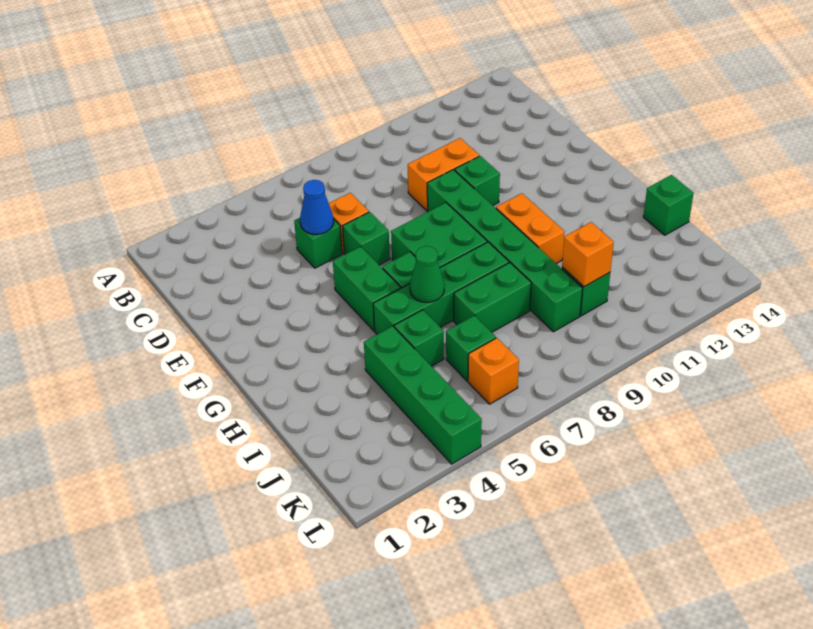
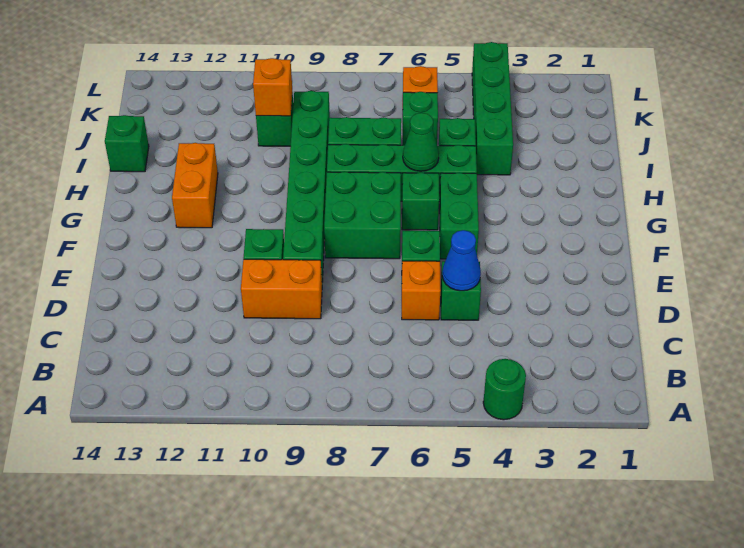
none -> green round brick A4 level 1
orange brick G10:H10 level 1 -> orange brick G12:H12 level 1

